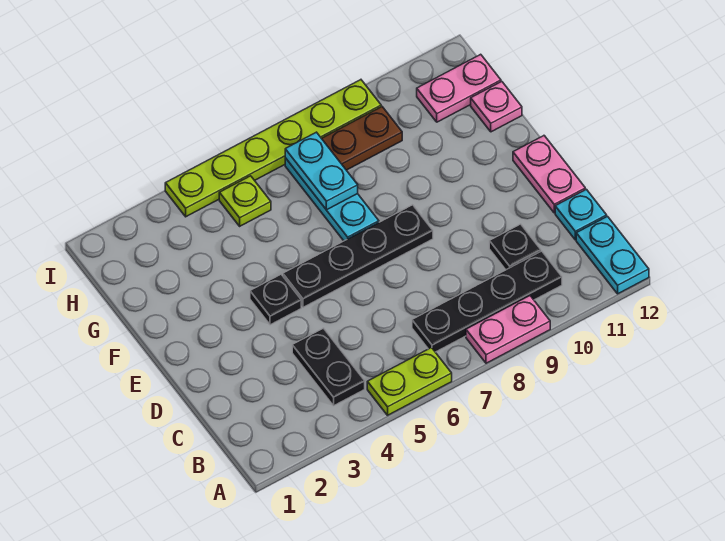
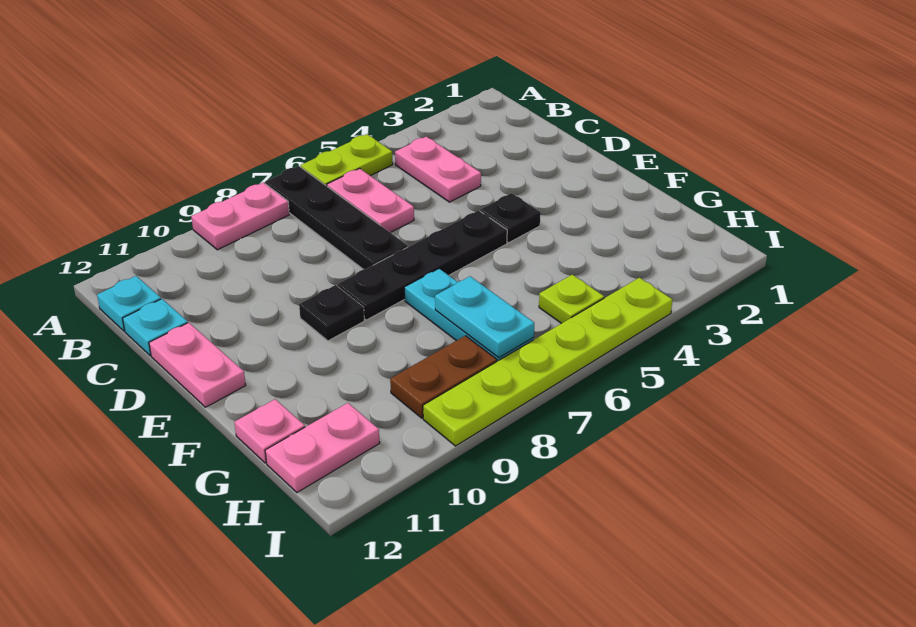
cyan plate A12:B12 level 1 -> cyan plate B12 level 1
black plate B4:C4 level 1 -> pink plate B4:C4 level 1
none -> pink plate B6:C6 level 1
black plate B7:B10 level 1 -> black plate A7:D7 level 1
black plate C10 level 1 -> black plate E9 level 1

